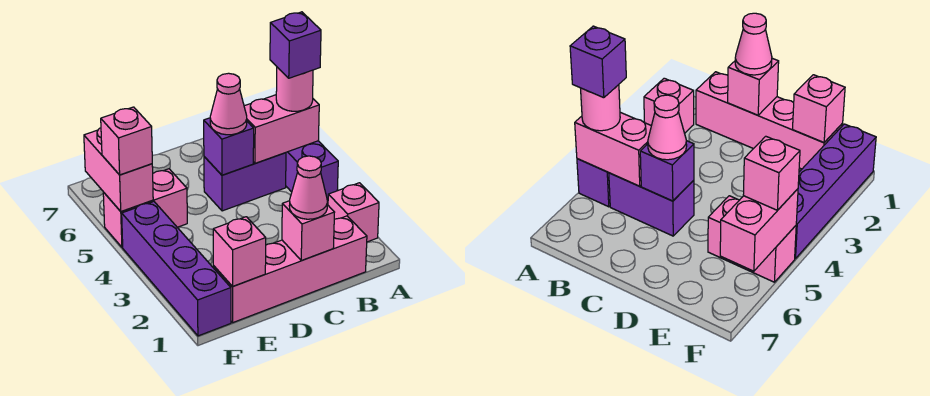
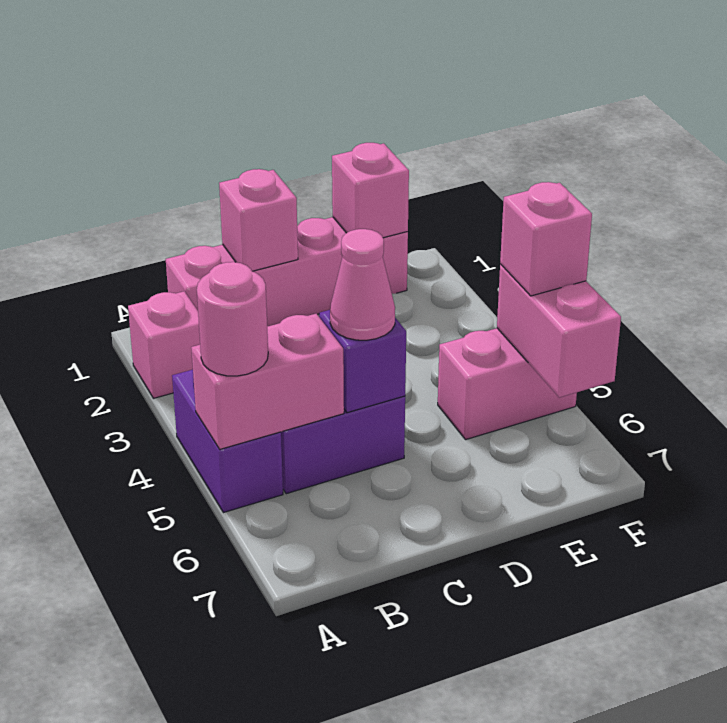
purple brick A5 level 4 -> none
pink cone C1 level 3 -> none
purple brick F1:F4 level 1 -> none

